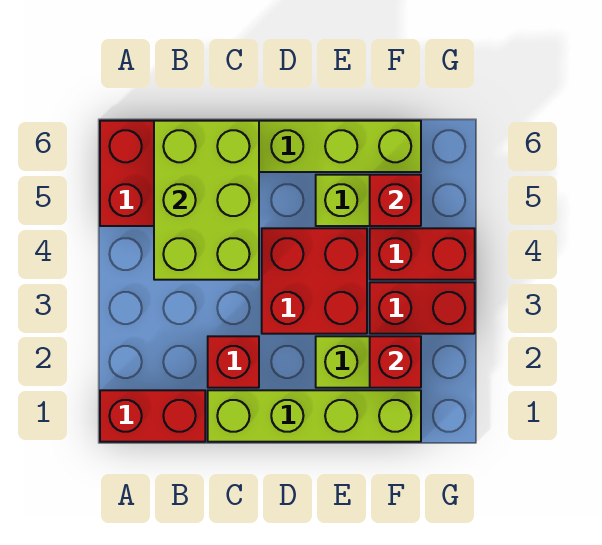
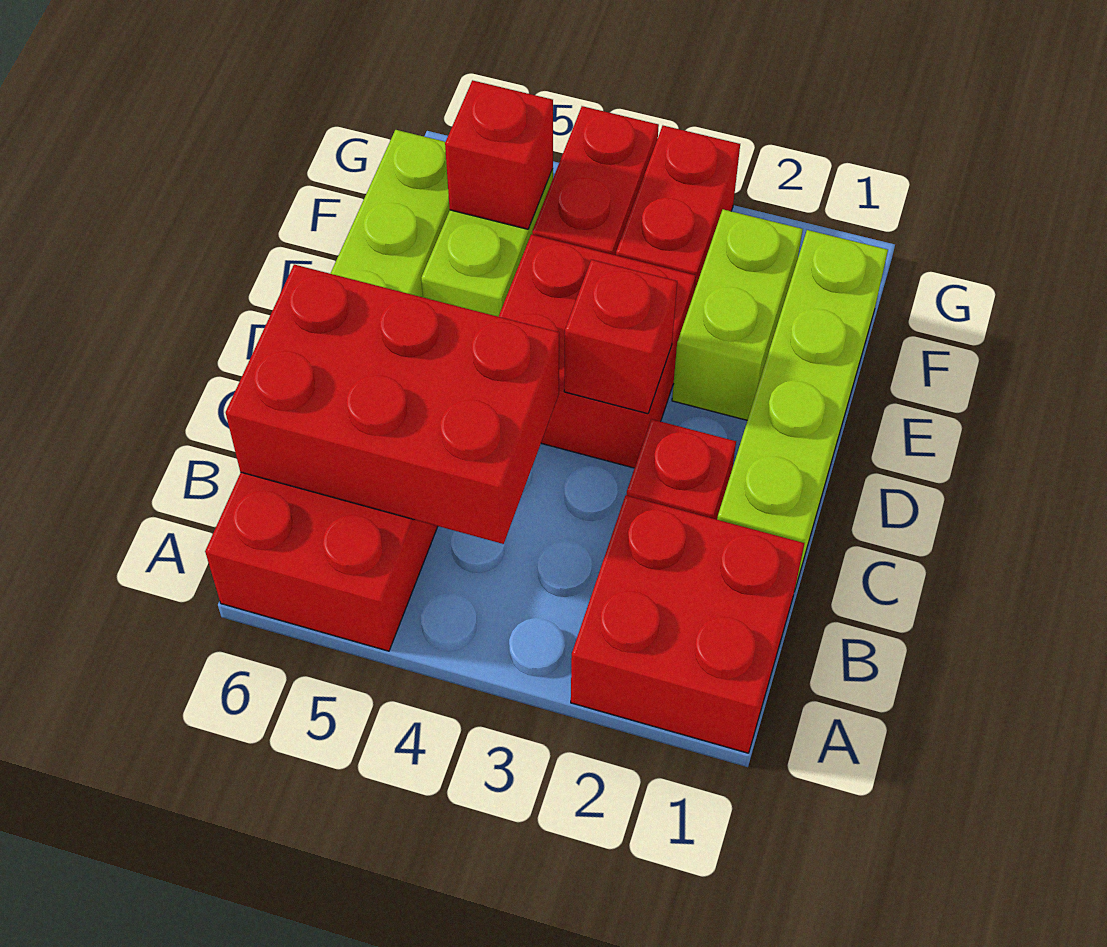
red brick A1:B1 level 1 -> red brick A1:B2 level 1
lime brick B4:C6 level 2 -> red brick B4:C6 level 2
red brick F2 level 2 -> red brick D3 level 2

